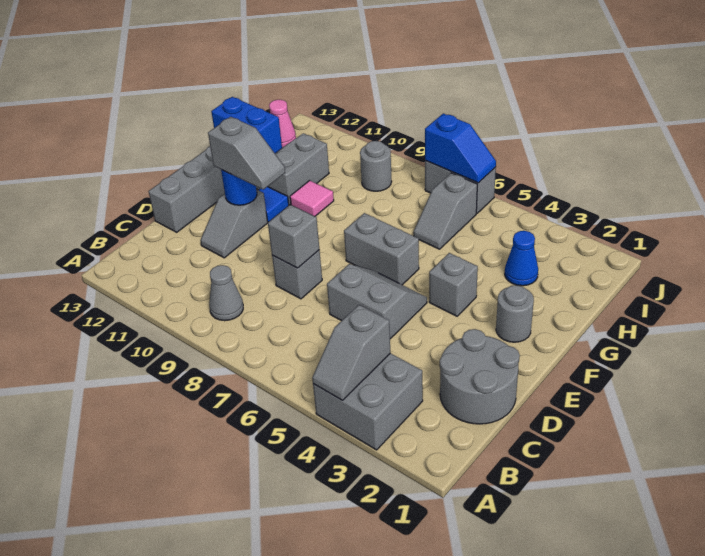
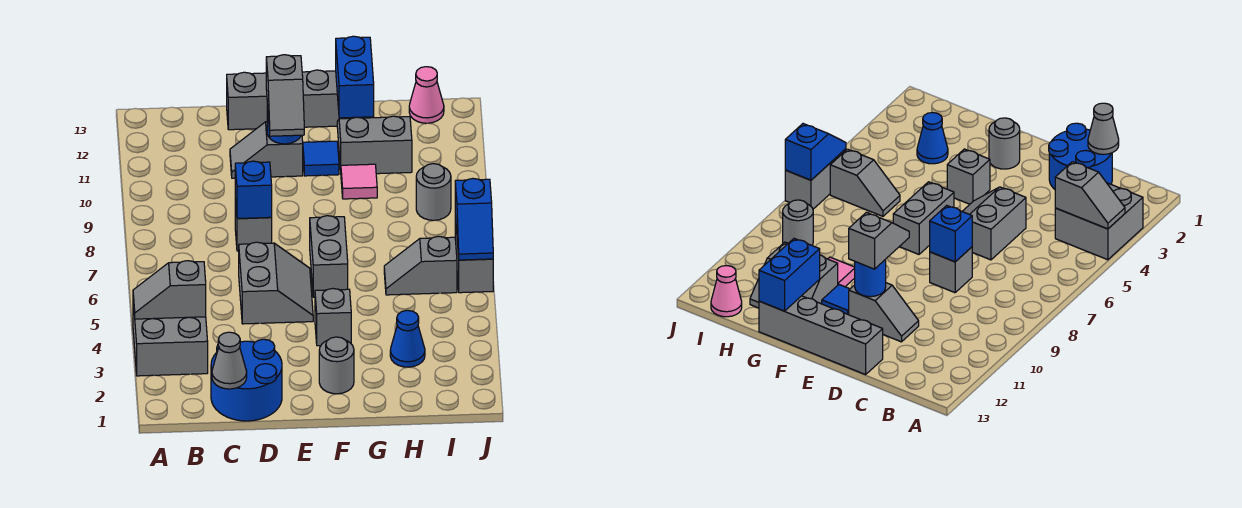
grey cone B9 level 1 -> grey cone C1 level 2
grey round brick C1:D2 level 1 -> blue round brick C1:D2 level 1
grey brick D8 level 2 -> blue brick D8 level 2

